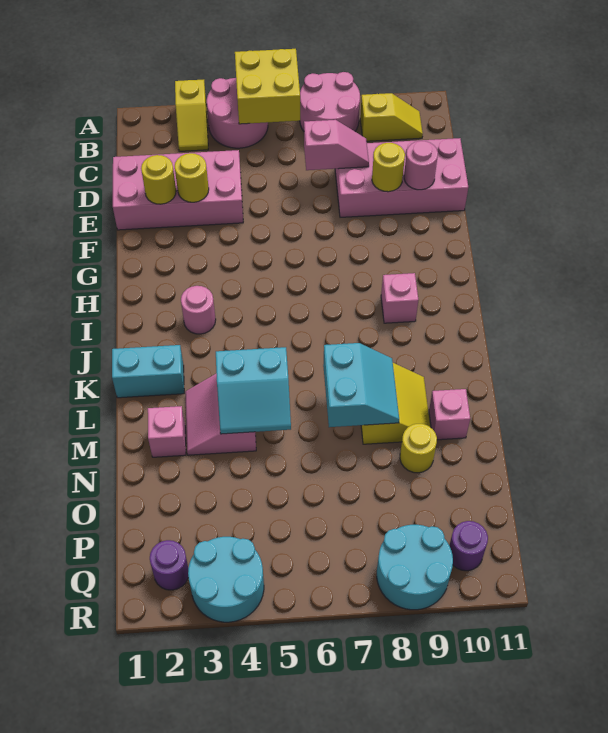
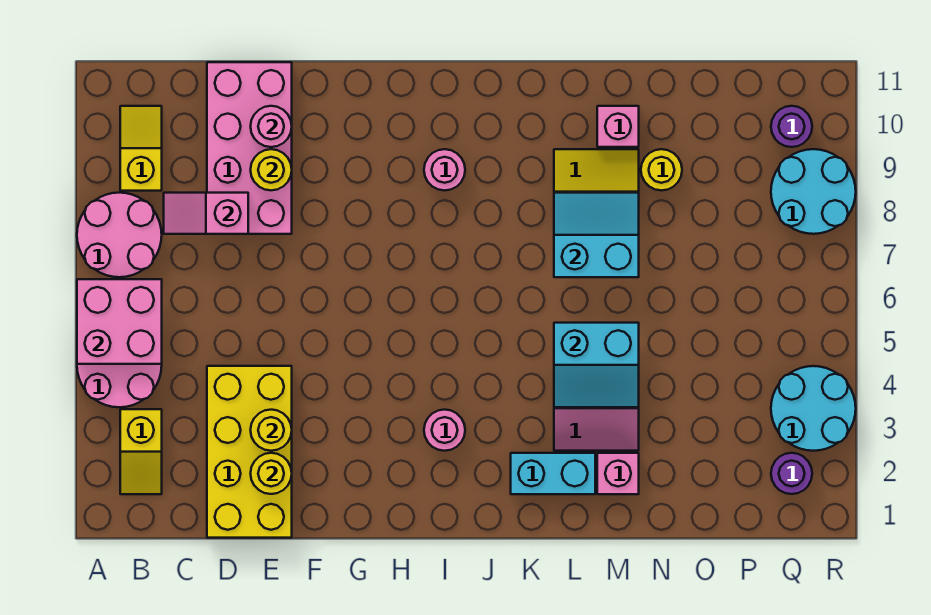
yellow slope A3:B3 level 1 top A -> yellow slope B2:B3 level 1 top 3
yellow brick A5:B6 level 2 -> pink brick A5:B6 level 2
pink brick D1:E4 level 1 -> yellow brick D1:E4 level 1
pink slope D7:D8 level 2 top 7 -> pink slope C8:D8 level 2 top D
pink brick I9 level 1 -> pink round brick I9 level 1
cyan brick K1:K2 level 1 -> cyan brick K2:L2 level 1
cyan slope L4:M5 level 2 top L -> cyan slope L4:M5 level 2 top 5

